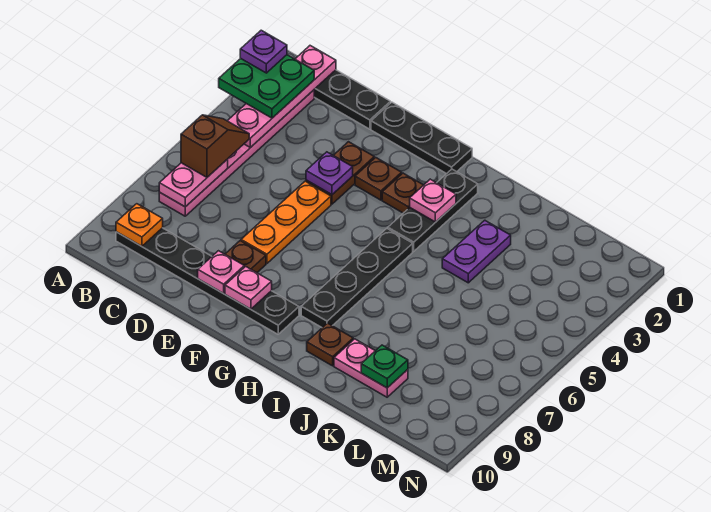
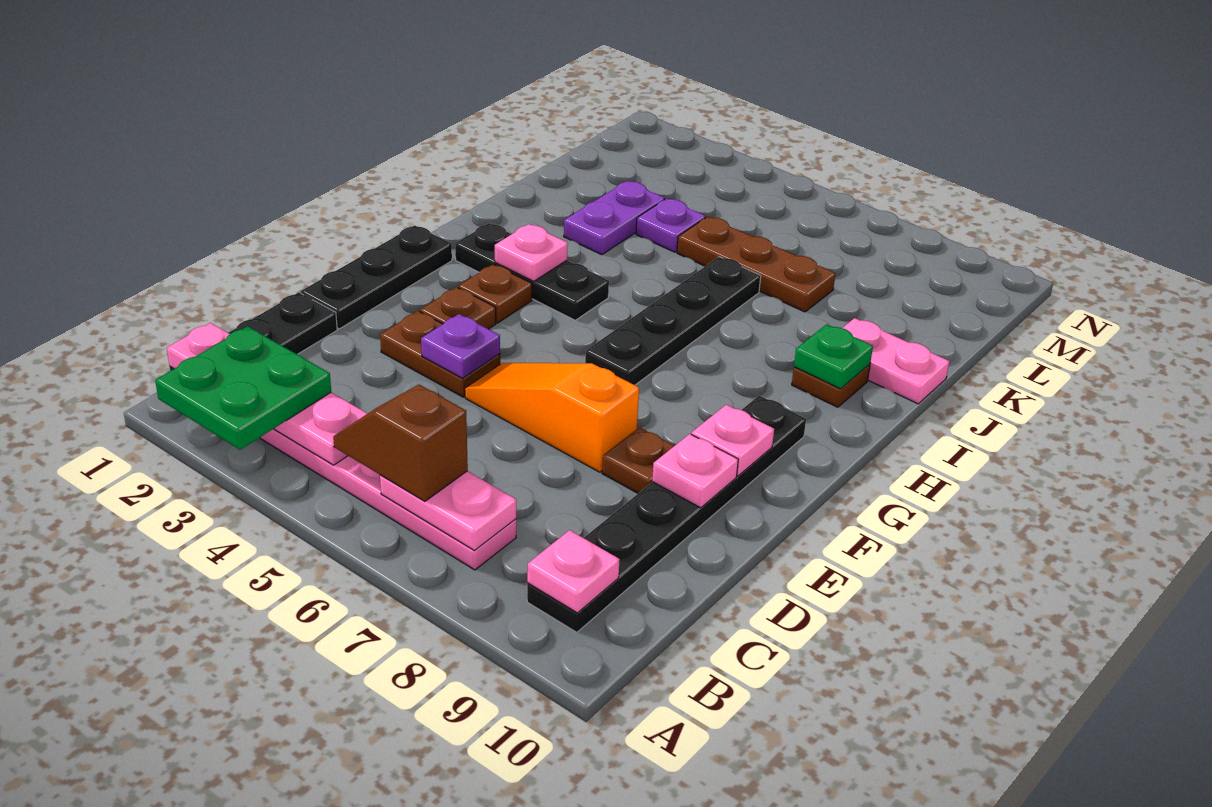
purple plate A2 level 4 -> purple plate K4 level 1
orange plate B9 level 2 -> pink plate B9 level 2
orange plate E5:E7 level 1 -> orange slope E5:E7 level 1 top 7
black plate H5:H8 level 1 -> black plate G6:J6 level 1
purple plate J3:J4 level 1 -> purple plate J3:K3 level 1
pink plate J9:K9 level 1 -> pink plate J9:J10 level 1
none -> brown plate K5:K7 level 1
green plate K9 level 2 -> green plate I9 level 2

